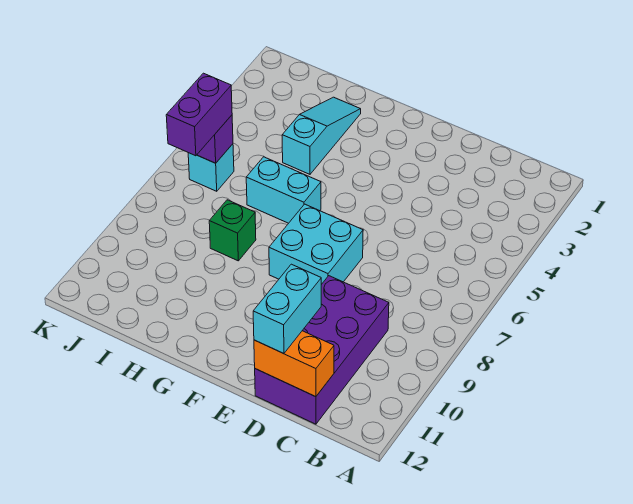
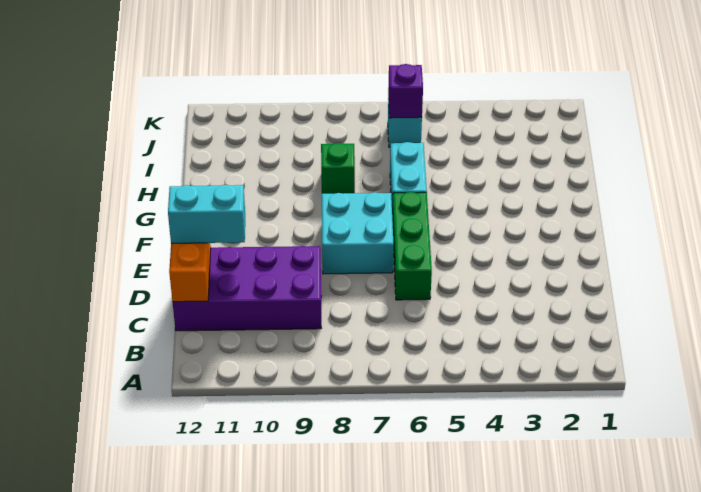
none -> green brick D6:F6 level 1
cyan slope H2:H4 level 1 top 4 -> none
purple brick J6:J7 level 3 -> none

